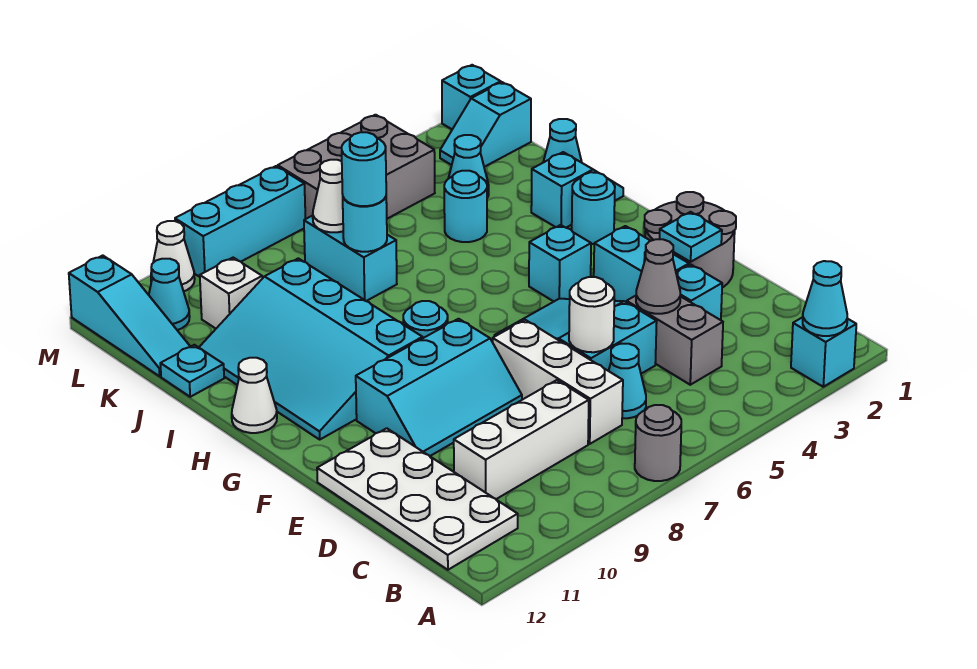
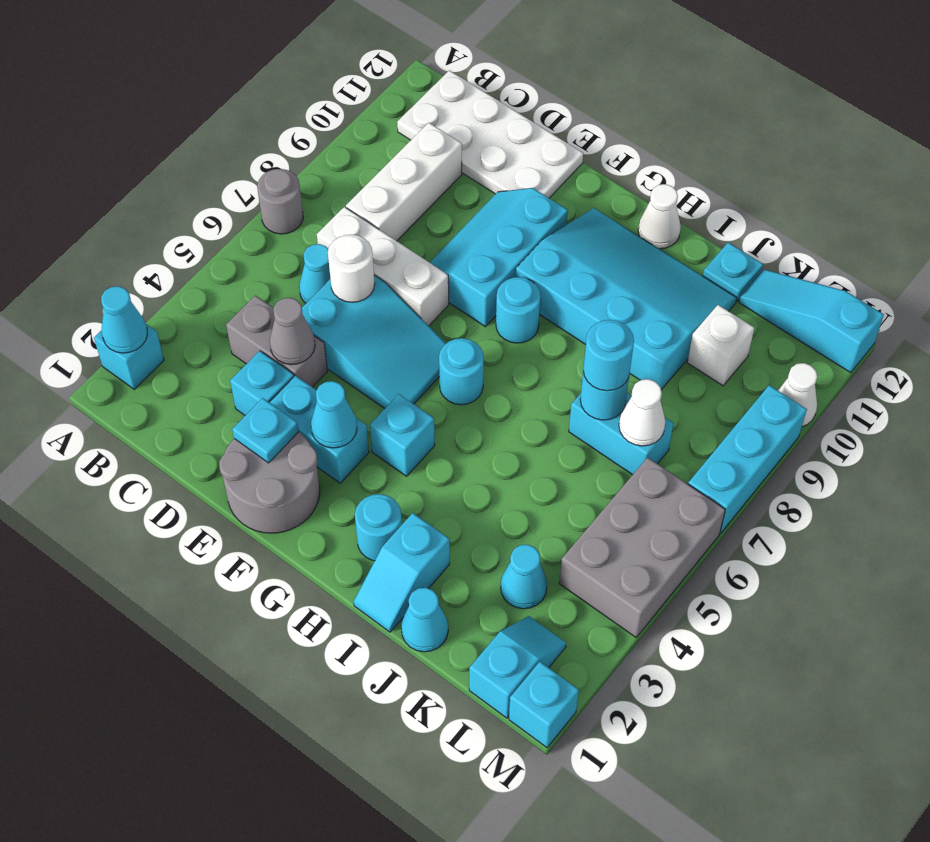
cyan round brick J4 level 1 -> cyan round brick G6 level 1
cyan cone L11 level 1 -> cyan cone F3 level 2

